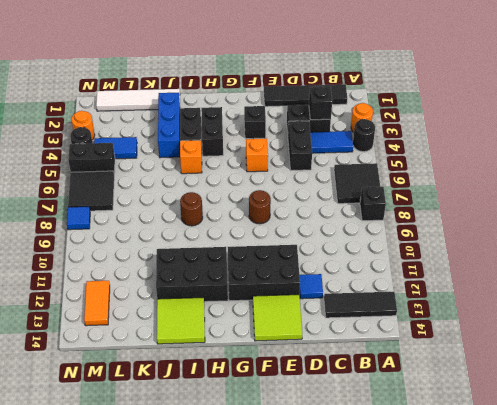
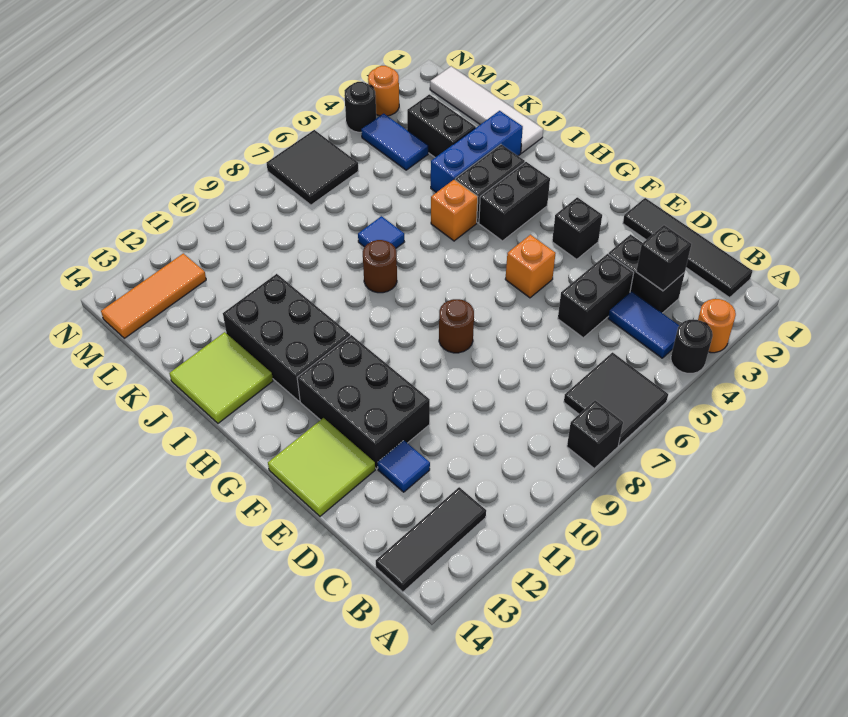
black tile A13:C13 level 1 -> black tile B12:B14 level 1
black brick M5:N5 level 1 -> black brick K3:L3 level 1
orange tile M12:M13 level 1 -> orange tile M12:M14 level 1
blue tile N8 level 1 -> blue tile J7 level 1

